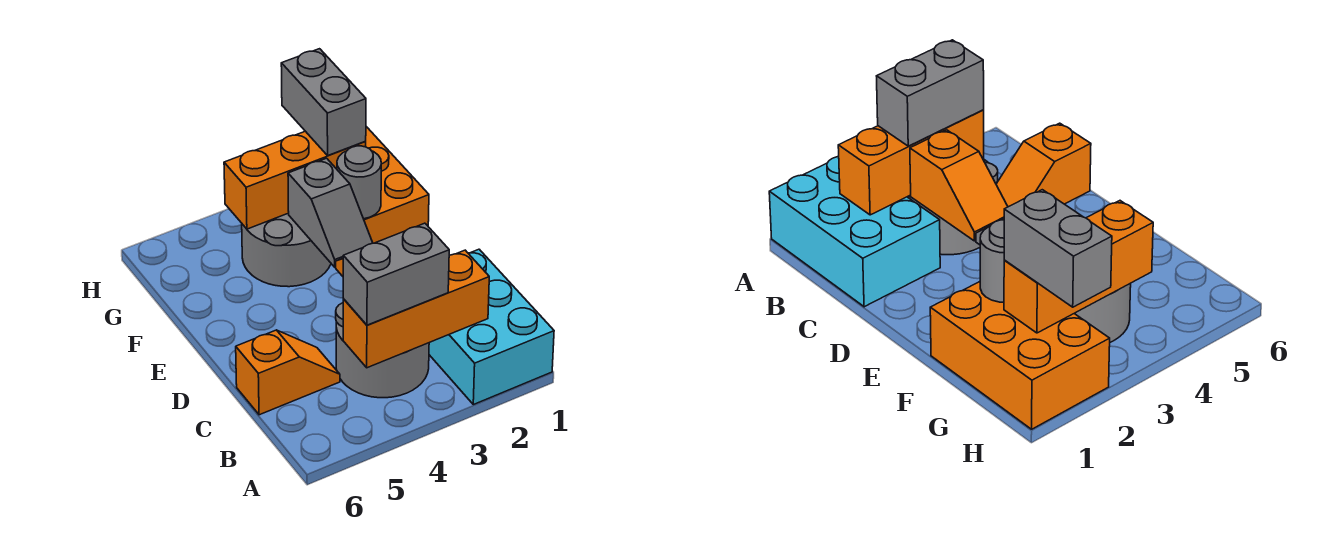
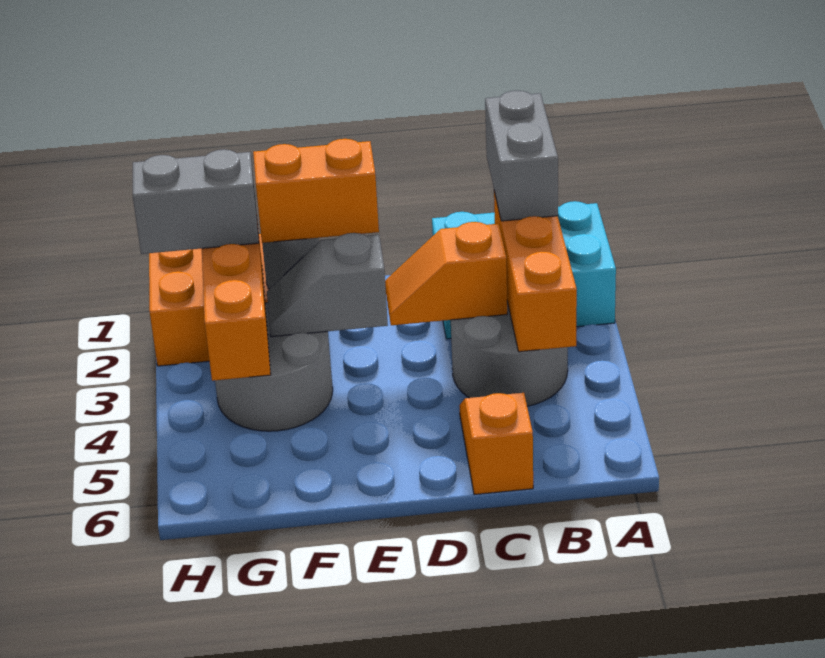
grey brick B3:B4 level 3 -> grey brick B1:B2 level 3
none -> orange brick E2:F2 level 3
grey slope E3:F3 level 2 top F -> grey slope E3:F3 level 2 top E

